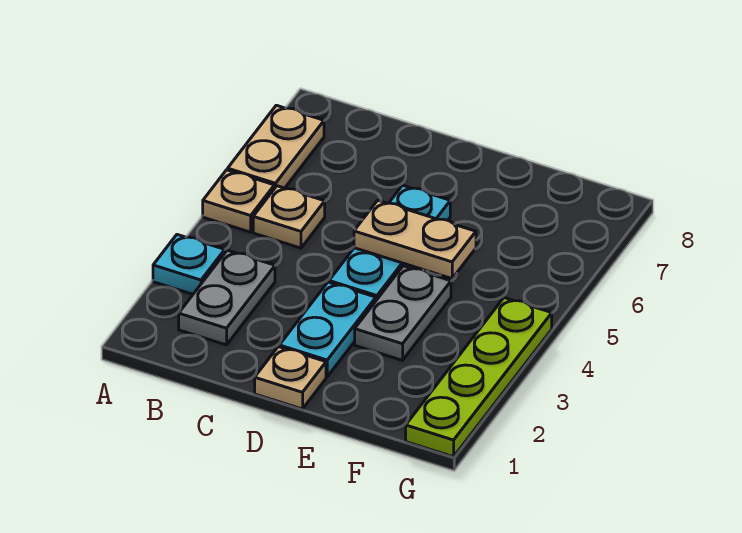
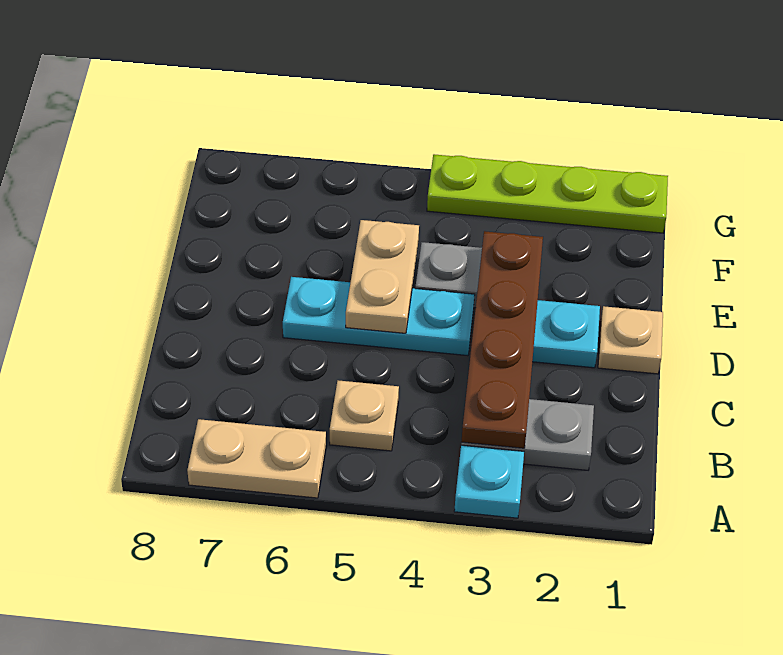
tan plate A5 level 1 -> none
none -> brown plate B3:E3 level 2

